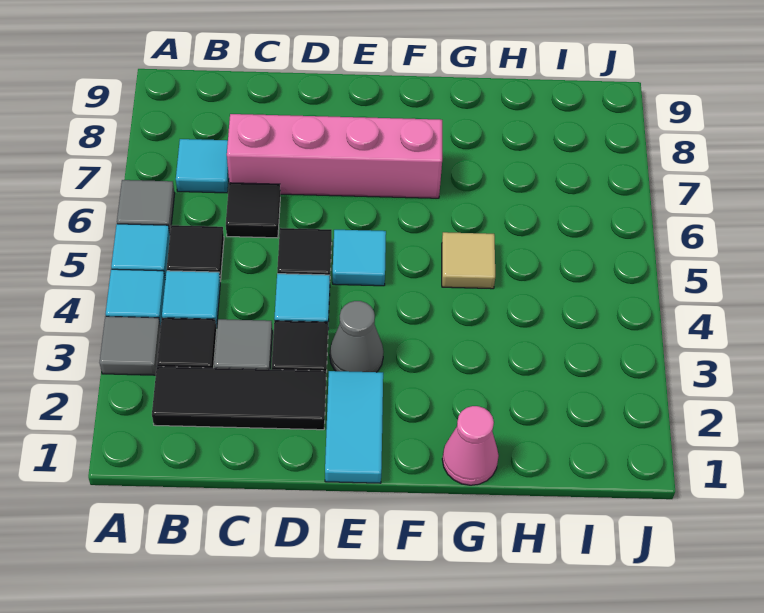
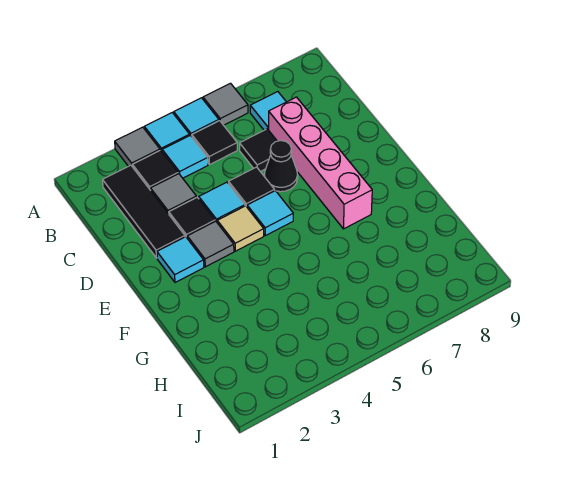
none -> black cone D6 level 1
cyan tile E1:E2 level 1 -> cyan tile E2 level 1
grey cone E3 level 1 -> grey tile E3 level 1
pink cone G1 level 1 -> none
tan tile G5 level 1 -> tan tile E4 level 1

